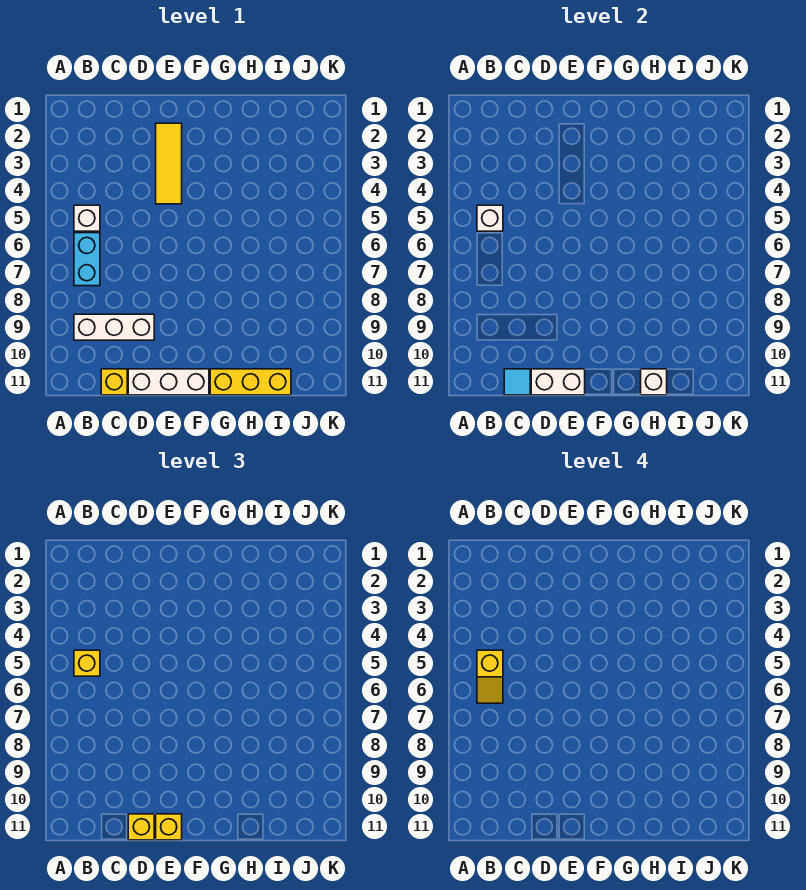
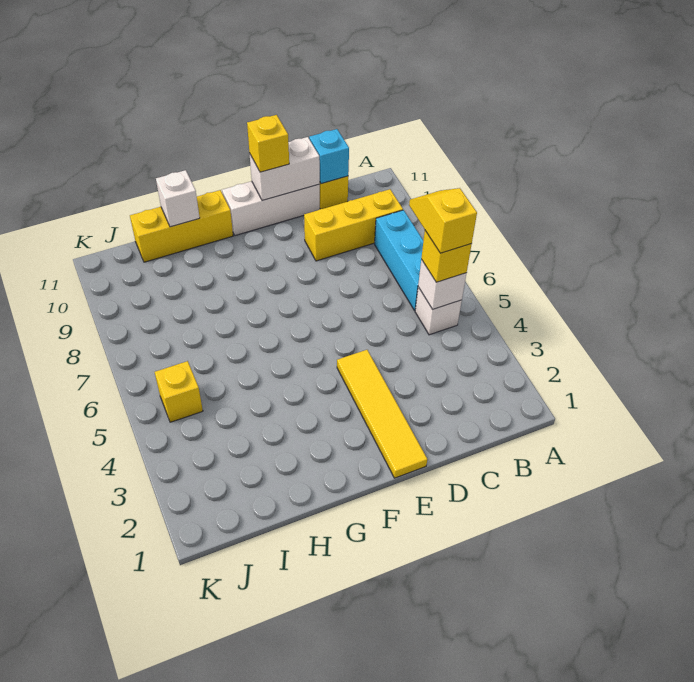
cyan brick B6:B7 level 1 -> cyan brick B6:B8 level 1
white brick B9:D9 level 1 -> yellow brick B9:D9 level 1
cyan tile C11 level 2 -> cyan brick C11 level 2
yellow brick D11 level 3 -> yellow brick J5 level 1
yellow tile E2:E4 level 1 -> yellow tile E1:E4 level 1

